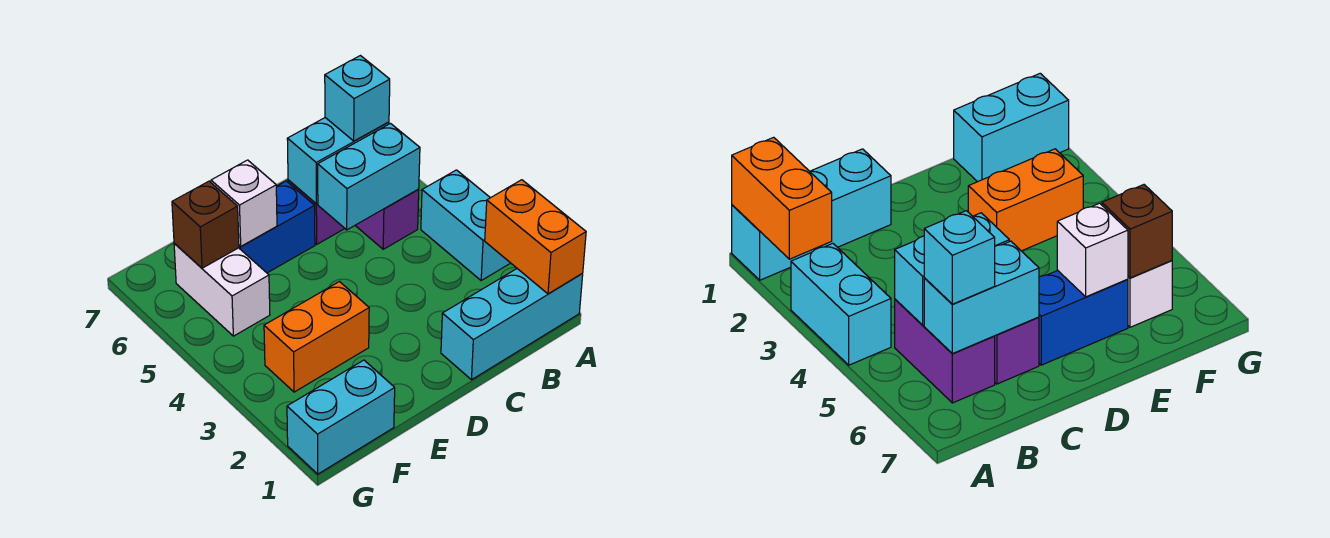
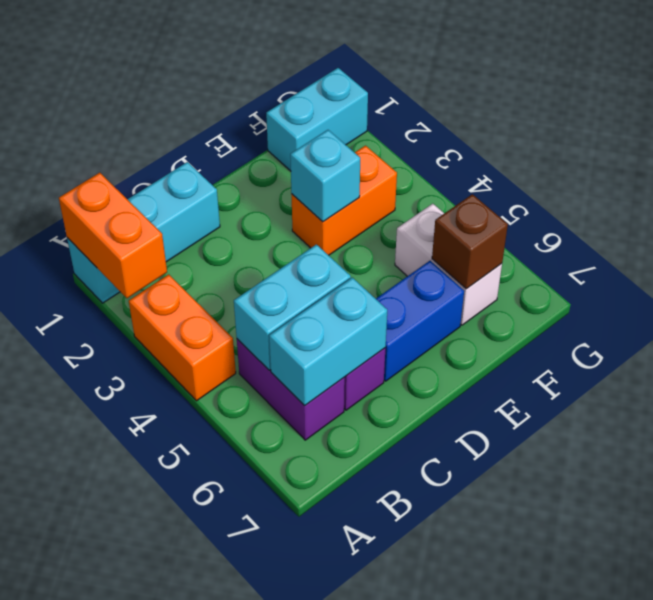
cyan brick A3:A4 level 1 -> orange brick A3:A4 level 1
cyan brick B6 level 3 -> cyan brick E3 level 2
white brick E6 level 2 -> none

